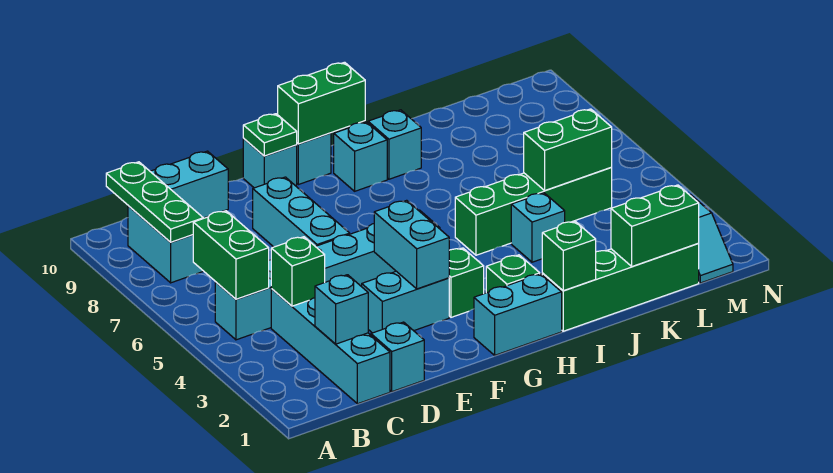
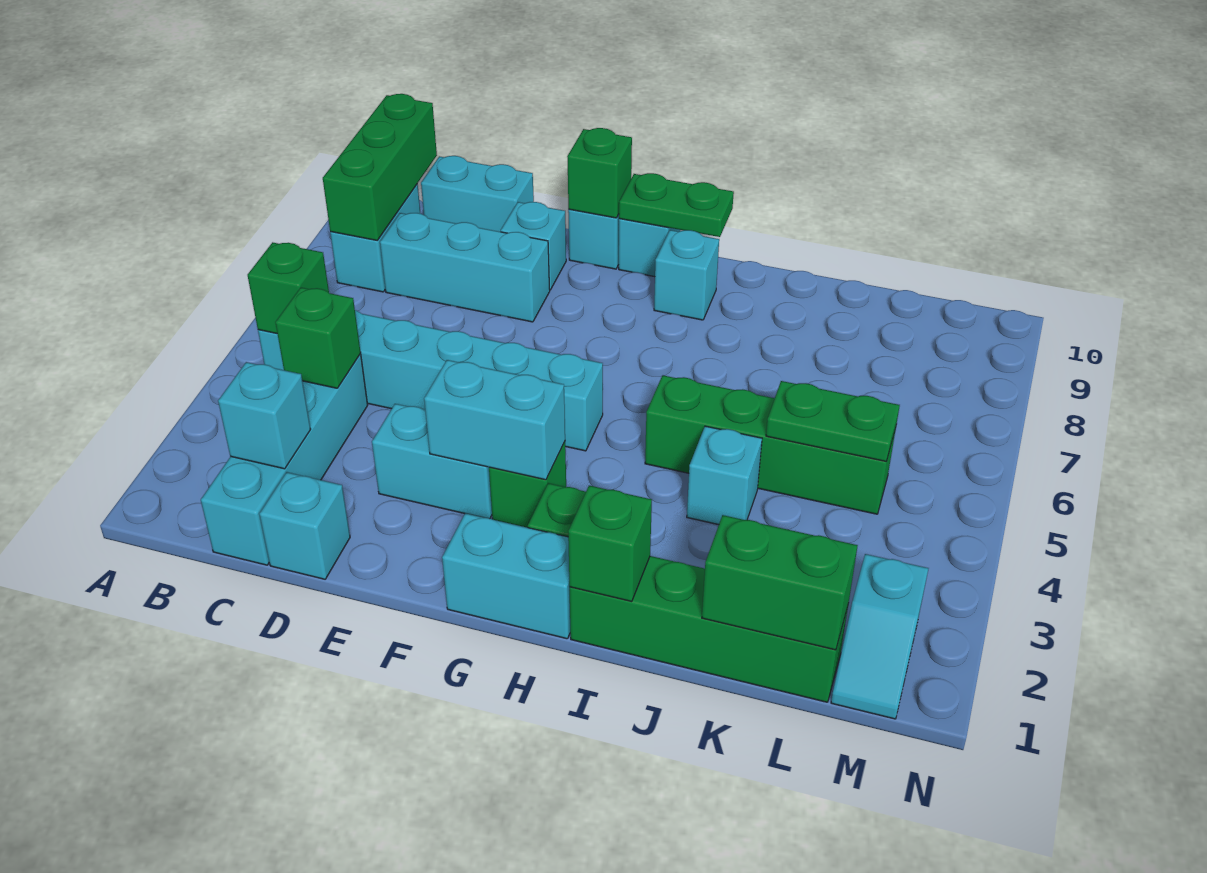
green brick B5:B6 level 2 -> green brick B5 level 2
green plate B8:B10 level 2 -> green brick B8:B10 level 2
cyan brick E6:E8 level 1 -> cyan brick C8:E8 level 1
cyan brick F3:F4 level 2 -> cyan brick F3:G3 level 2
green plate F10 level 2 -> green brick F10 level 2
green brick G10:H10 level 2 -> green plate G10:H10 level 2
cyan brick I9 level 1 -> cyan brick E9 level 1
green brick K5:L5 level 2 -> green plate K5:L5 level 2

